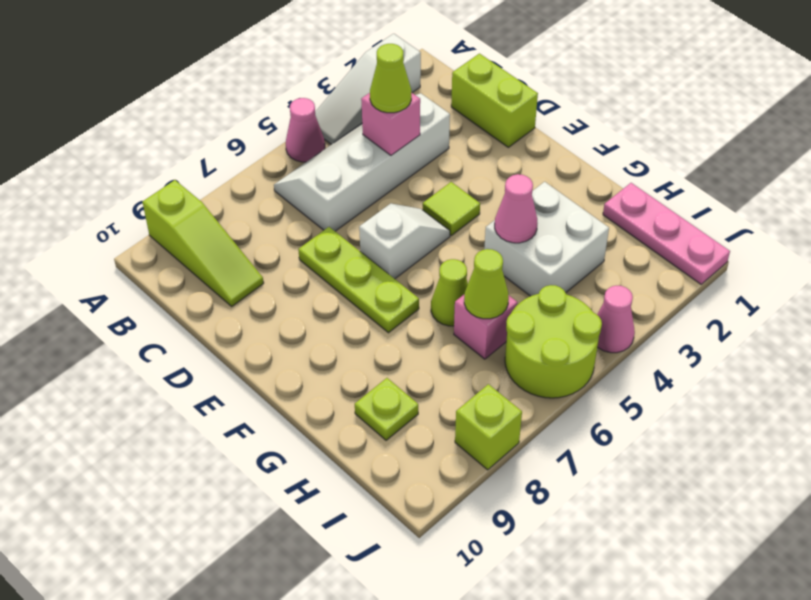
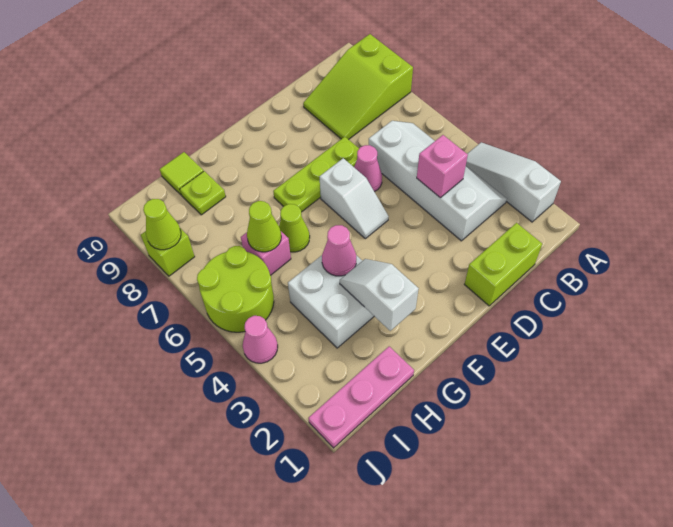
pink cone A5 level 1 -> pink cone D6 level 1
lime slope A9:C9 level 1 top A -> lime slope A8:C9 level 1 top A
lime cone C4 level 3 -> lime cone J8 level 2
lime tile E4 level 1 -> lime tile H10 level 1
none -> white slope G2:G3 level 2 top 2

